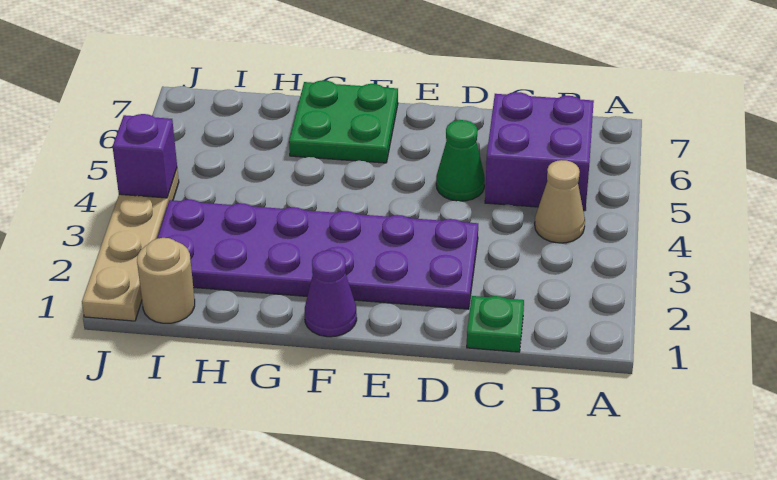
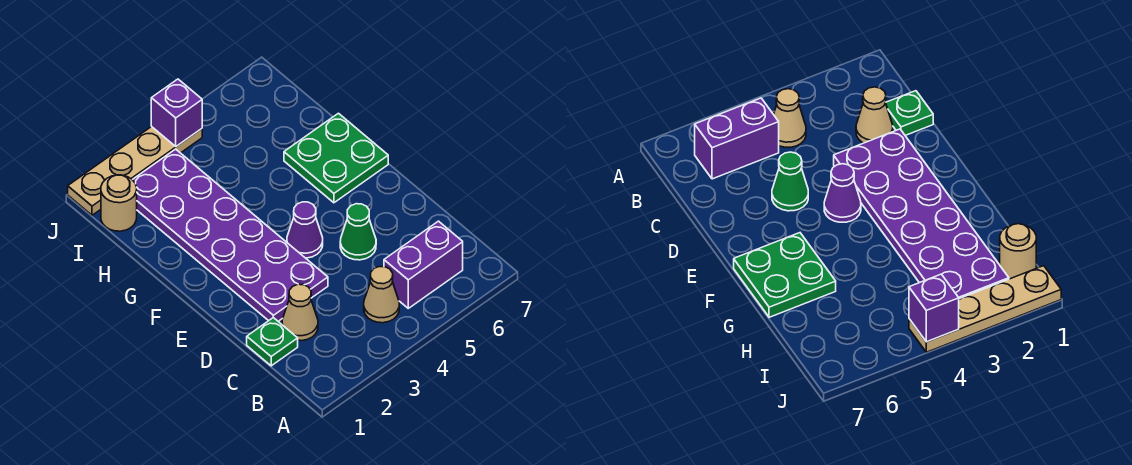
purple brick B5:C6 level 1 -> purple brick B5:B6 level 1
none -> tan cone C2 level 1
purple cone F1 level 1 -> purple cone E4 level 1

